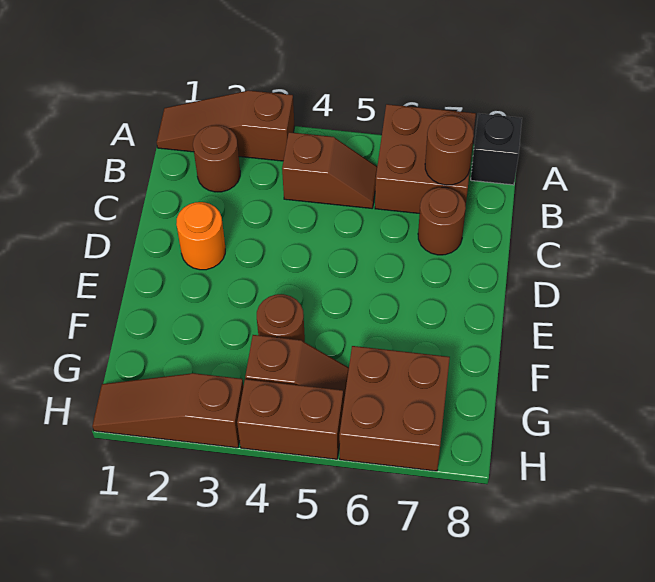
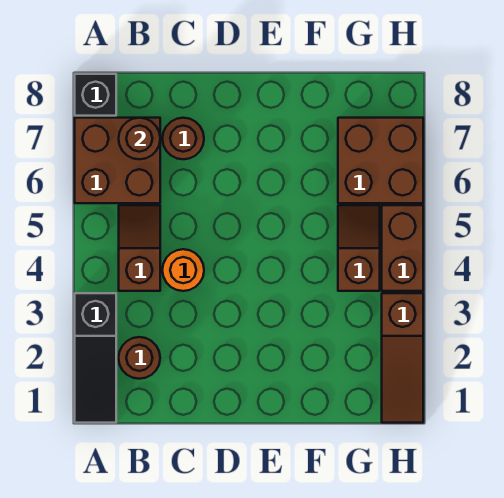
brown slope A1:A3 level 1 top 3 -> black slope A1:A3 level 1 top 3
orange round brick D2 level 1 -> orange round brick C4 level 1
brown round brick F4 level 1 -> none

